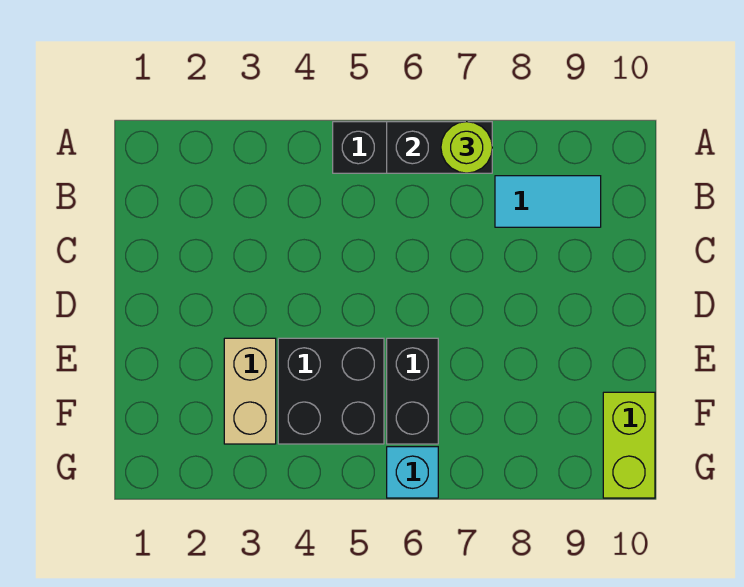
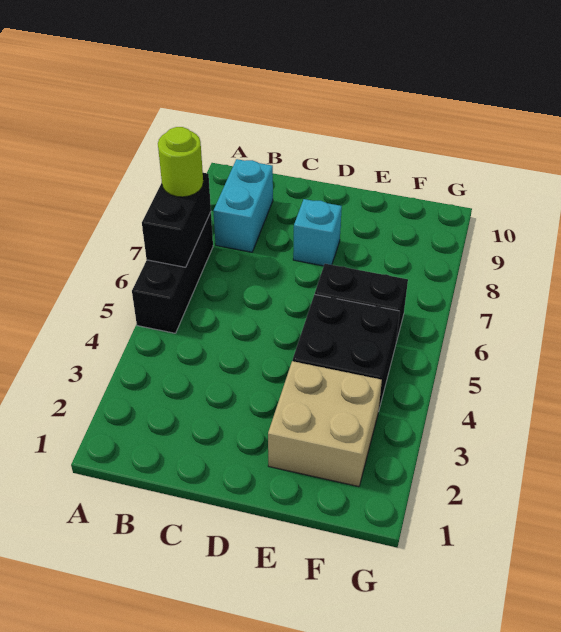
cyan tile B8:B9 level 1 -> cyan brick B8:B9 level 1
tan brick E3:F3 level 1 -> tan brick E2:F3 level 1
lime brick F10:G10 level 1 -> none
cyan brick G6 level 1 -> cyan brick D8 level 1

